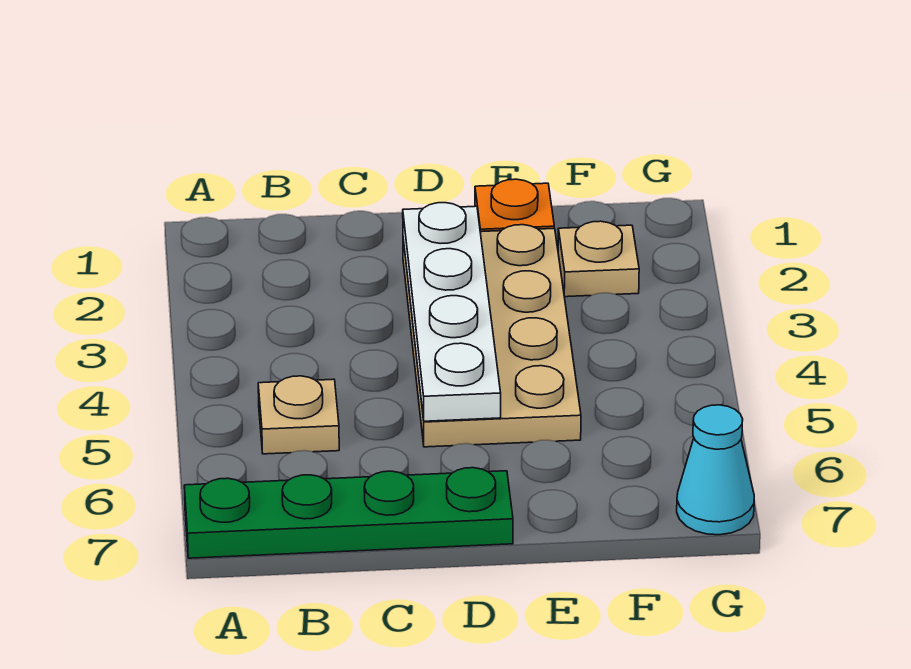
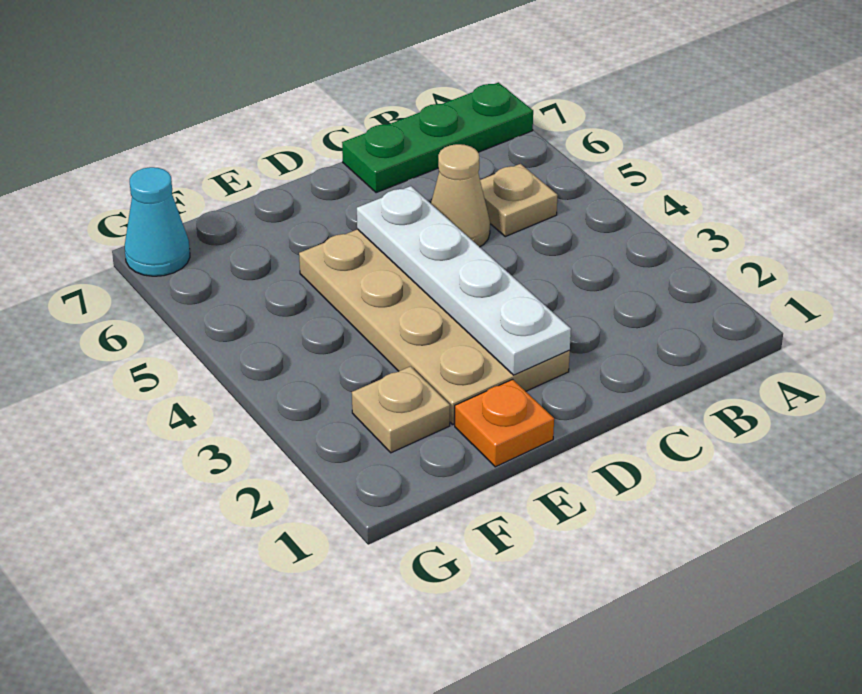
green plate A7:D7 level 1 -> green plate A7:C7 level 1
none -> tan cone C5 level 1

